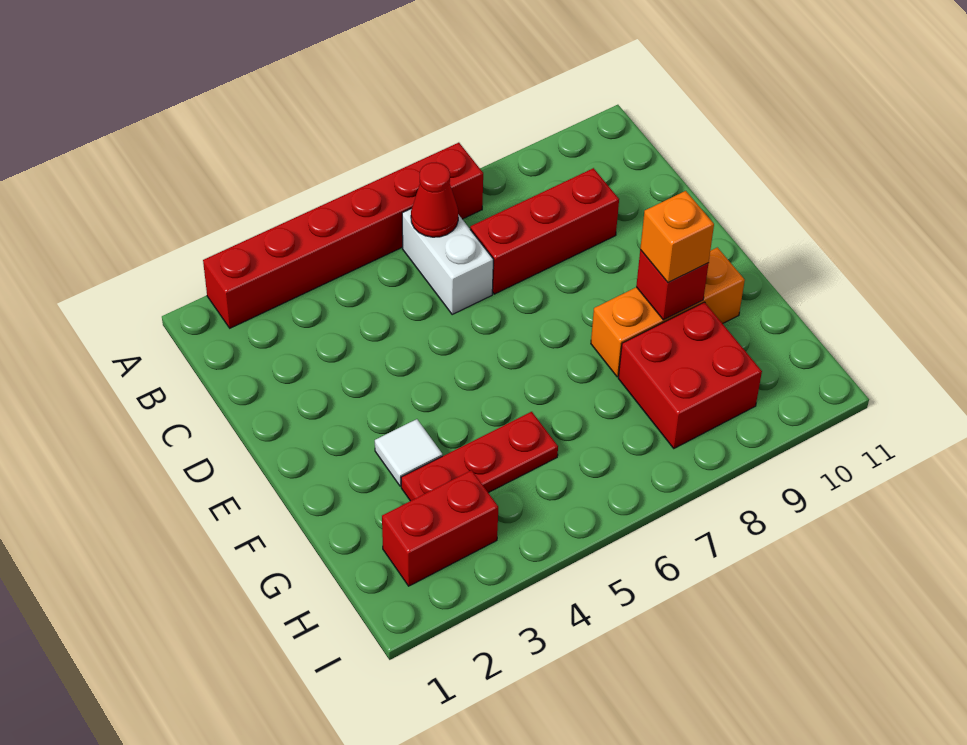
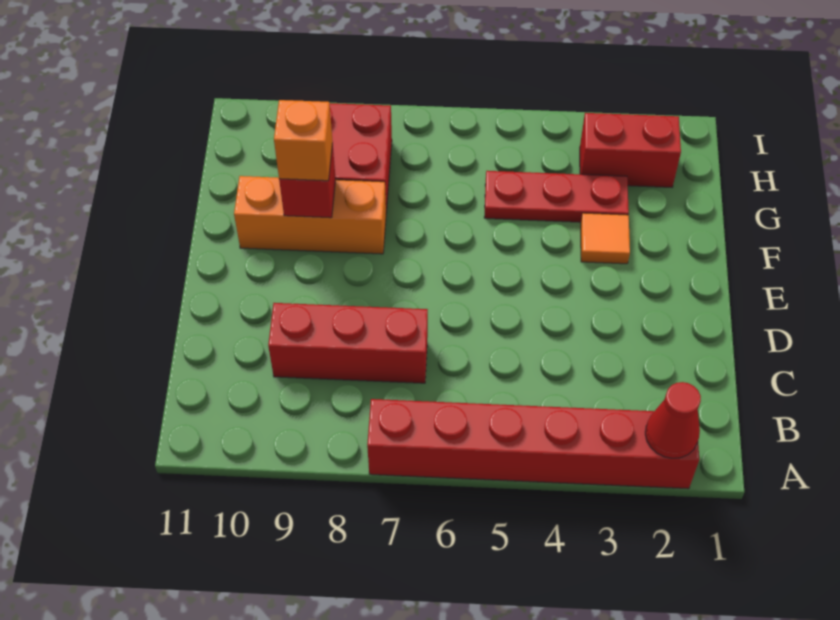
white brick B6:C6 level 1 -> none
red cone B6 level 2 -> red cone A2 level 2
white tile F3 level 1 -> orange tile F3 level 1

